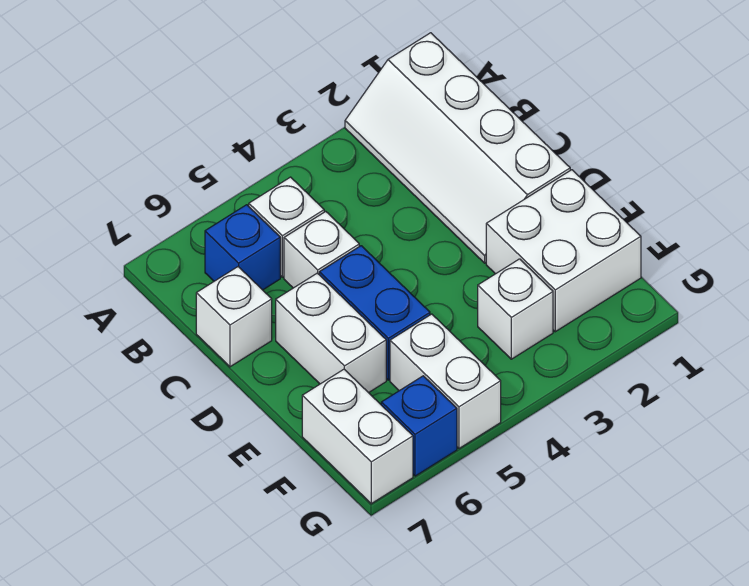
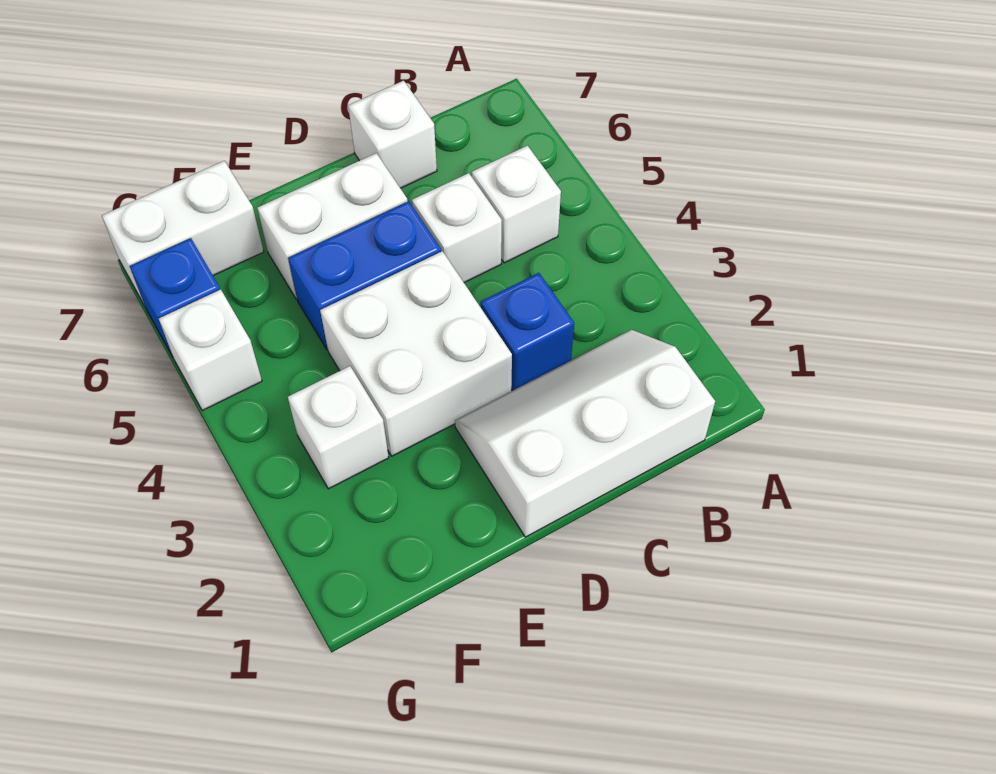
white slope A1:D2 level 1 top 1 -> white slope B1:D2 level 1 top 1
blue brick B6 level 1 -> blue brick C3 level 1
white brick E1:F2 level 1 -> white brick D3:E4 level 1
white brick F5:G5 level 1 -> white brick G5 level 1

